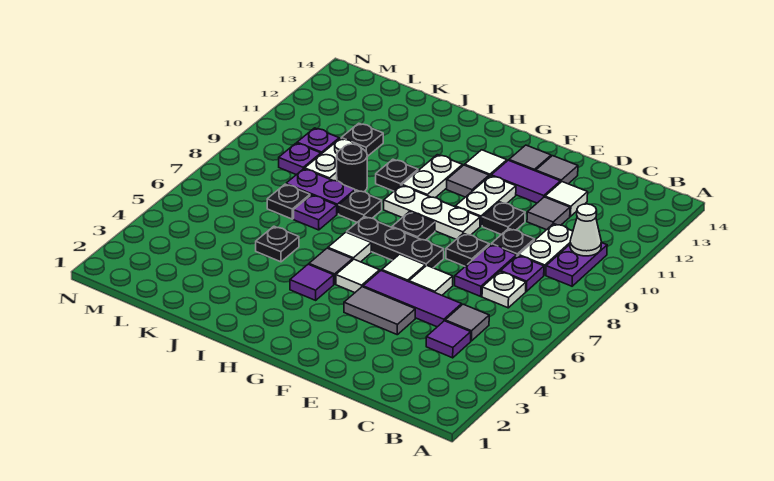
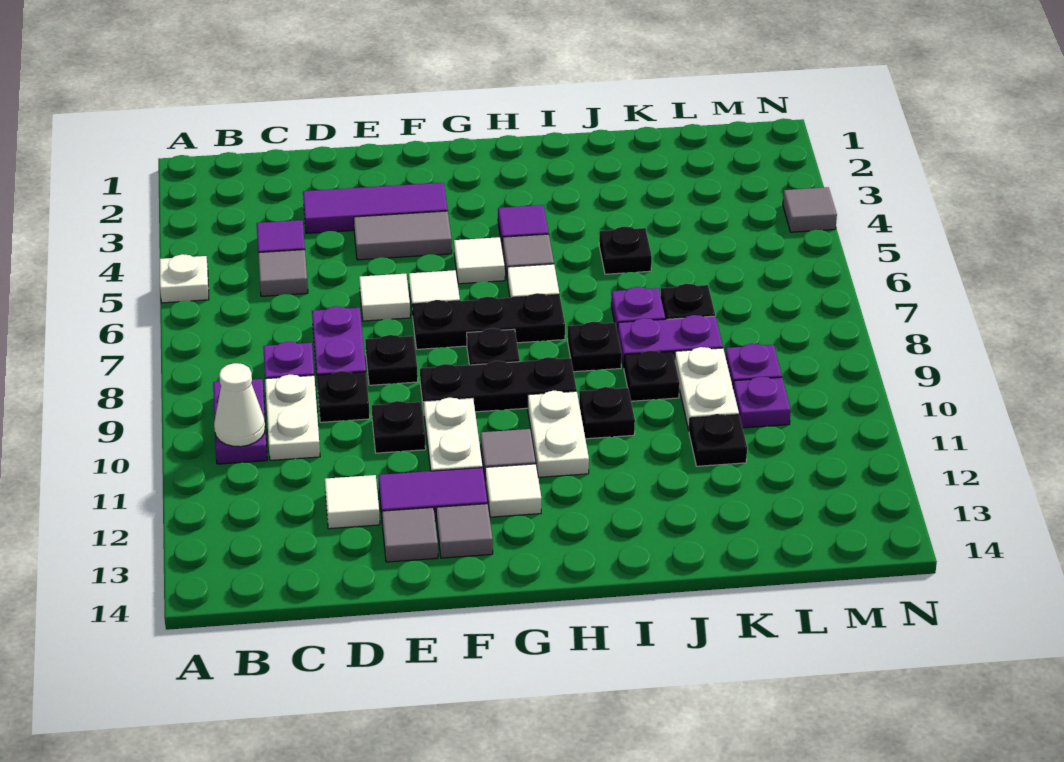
white plate C7 level 1 -> white plate A5 level 1
purple tile D5:F5 level 1 -> purple tile D3:F3 level 1
grey tile D11 level 1 -> grey tile N4 level 1
white plate F9:H9 level 1 -> black plate F9:H9 level 1
black round brick J9 level 1 -> black plate J9 level 1

